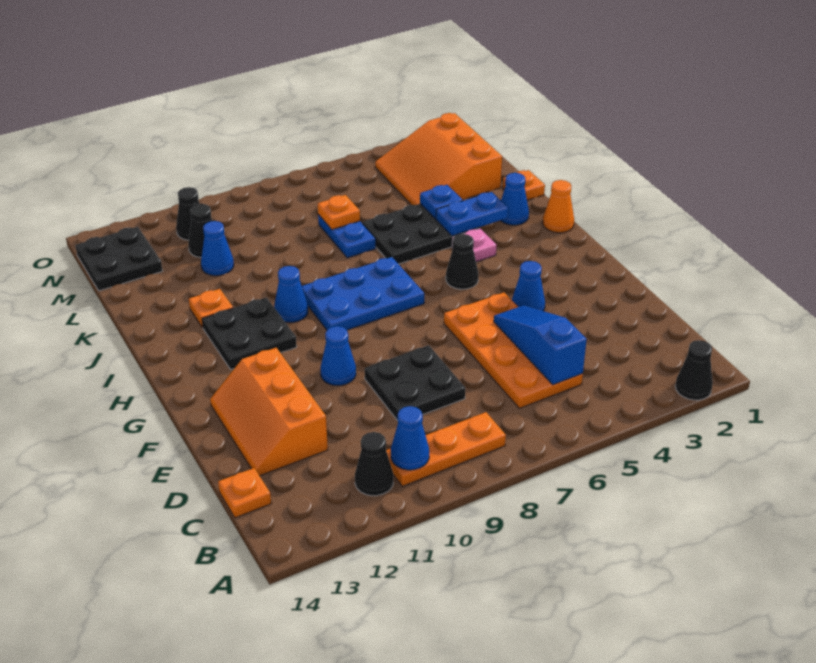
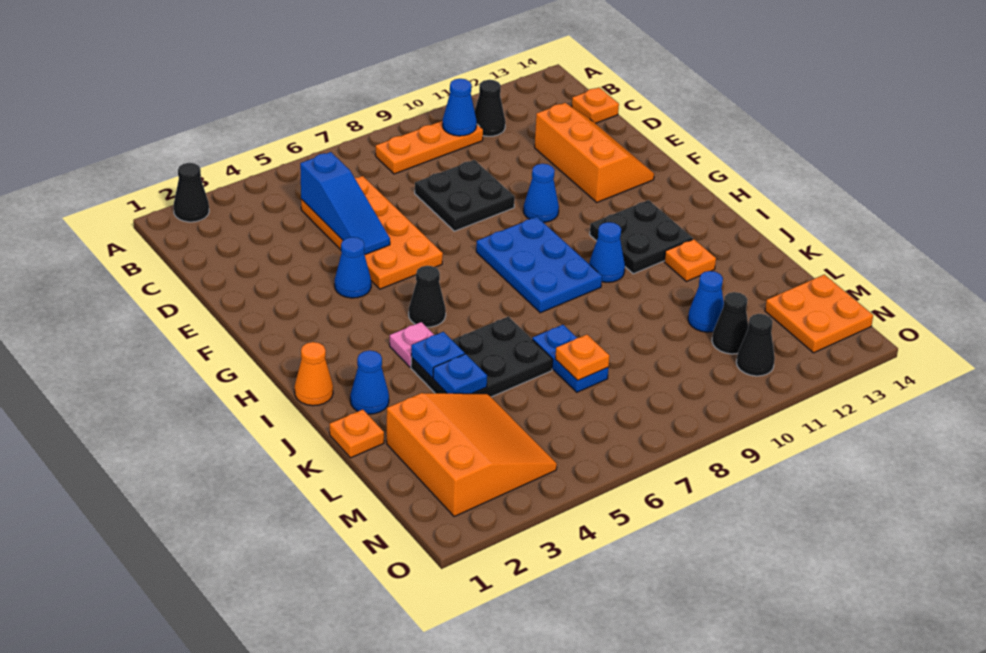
blue plate H7:I9 level 1 -> blue plate G8:I9 level 1
blue plate J3:J4 level 2 -> blue plate J4 level 2
black plate M13:N14 level 1 -> orange plate M13:N14 level 1

